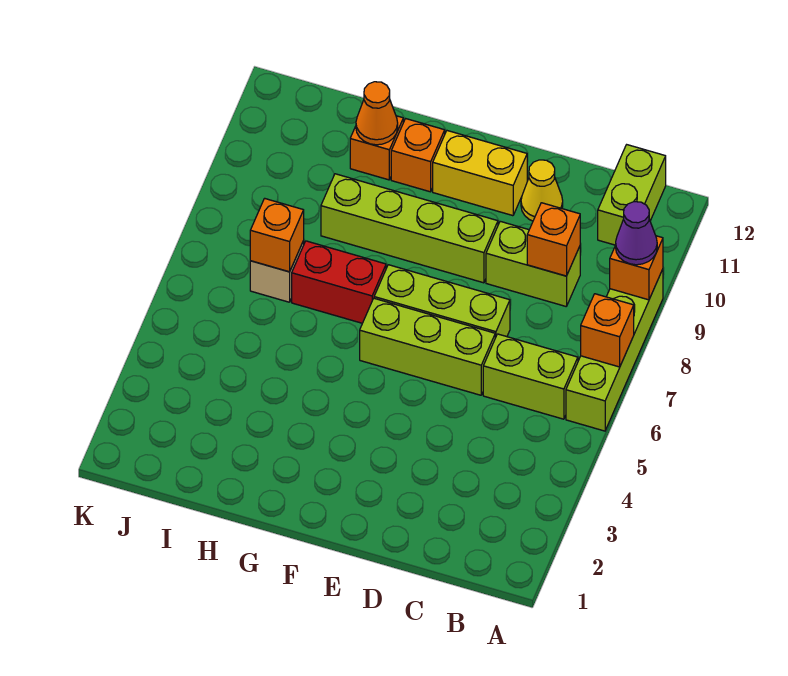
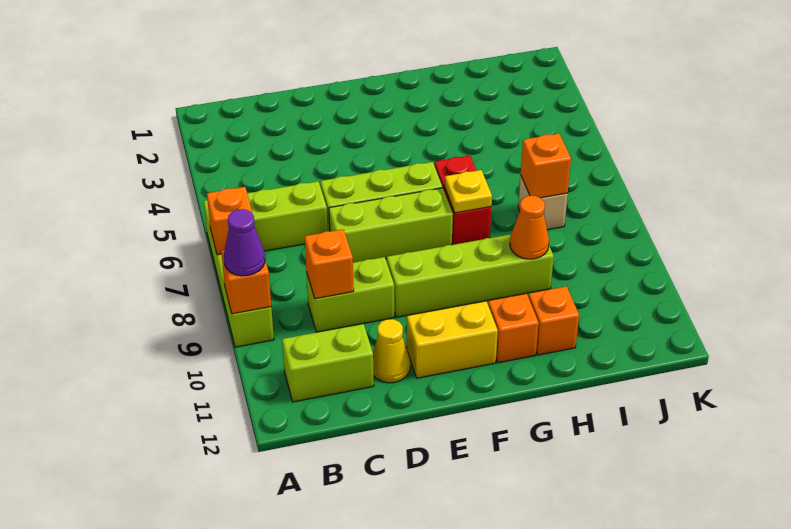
lime brick B11:B12 level 1 -> lime brick B11:C11 level 1
red brick G7:H7 level 1 -> red brick G6:G7 level 1
none -> yellow plate G7 level 2
orange cone H11 level 2 -> orange cone H9 level 2

